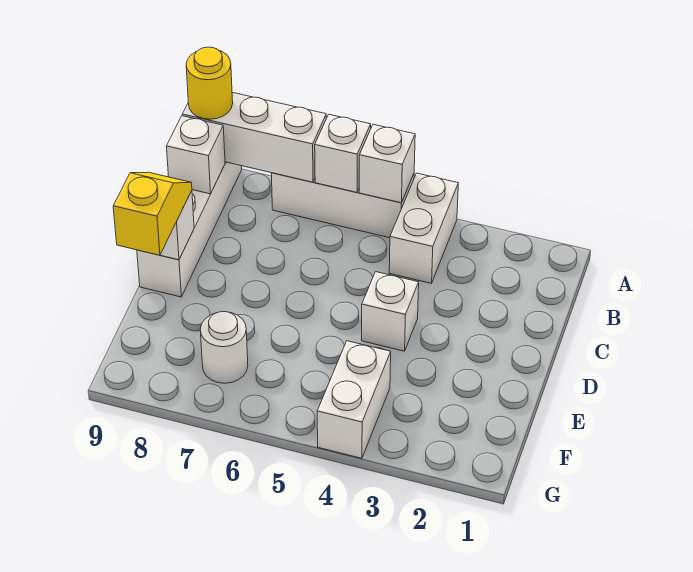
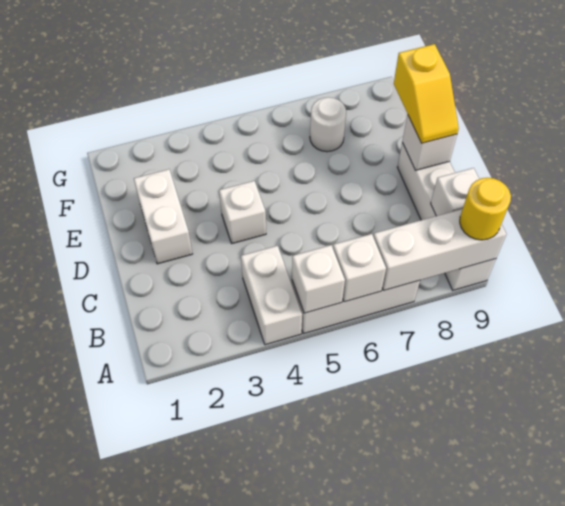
white brick F4:G4 level 1 -> white brick D2:E2 level 1

